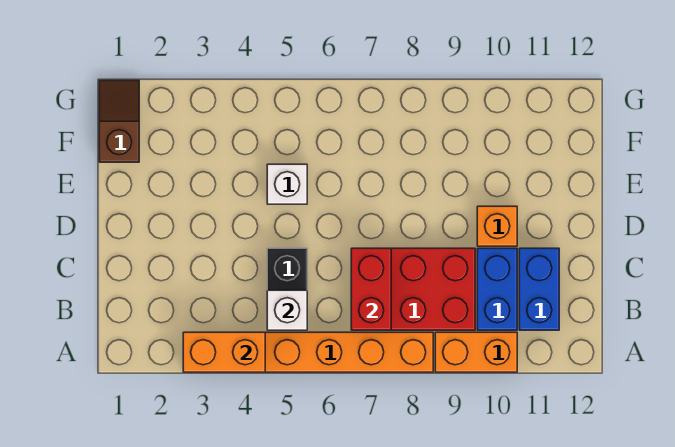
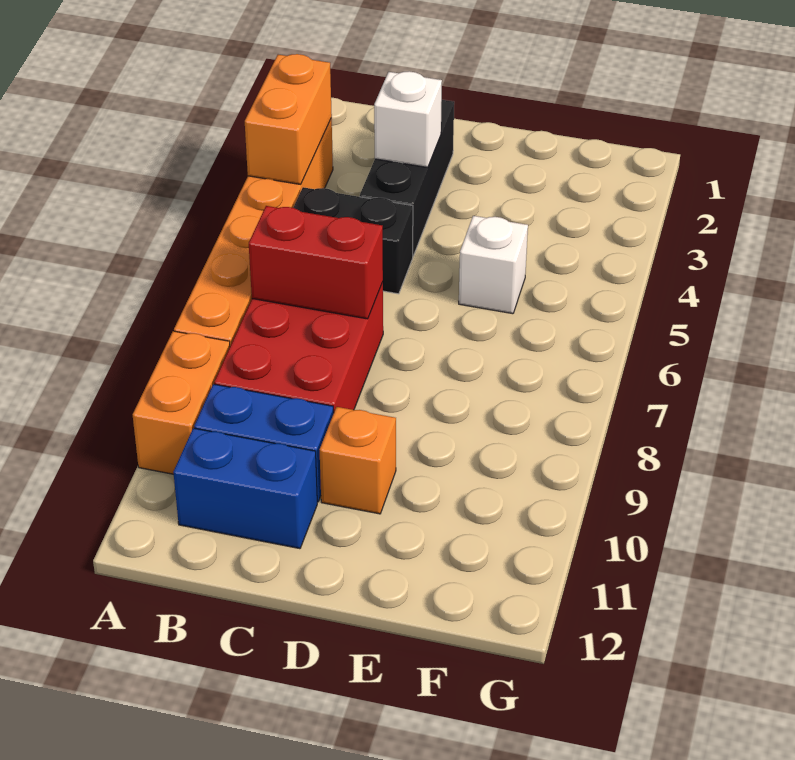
white brick B5 level 2 -> white brick C3 level 2
none -> black brick C2:C4 level 1
brown slope F1:G1 level 1 top F -> none

